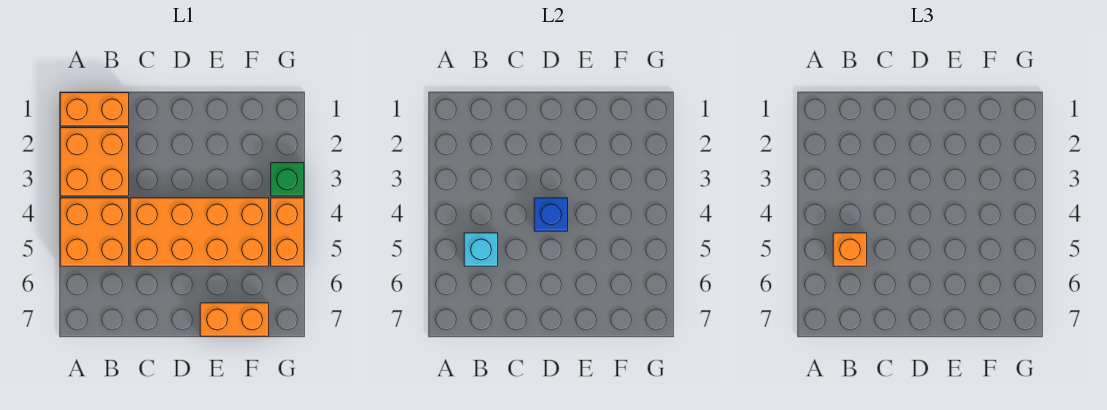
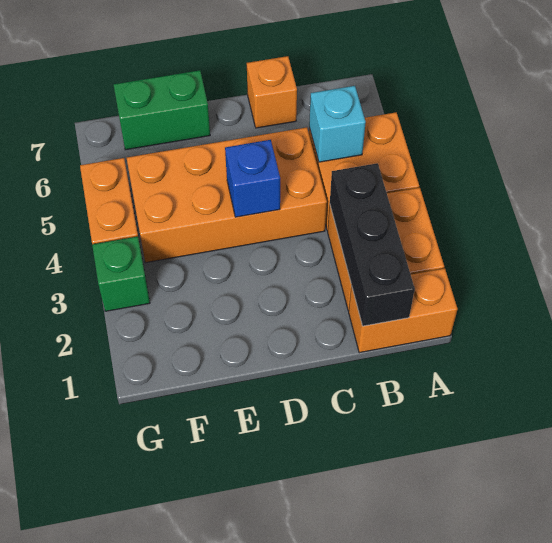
none -> black brick B1:B3 level 2
orange brick B5 level 3 -> orange brick C7 level 1
orange brick E7:F7 level 1 -> green brick E7:F7 level 1

